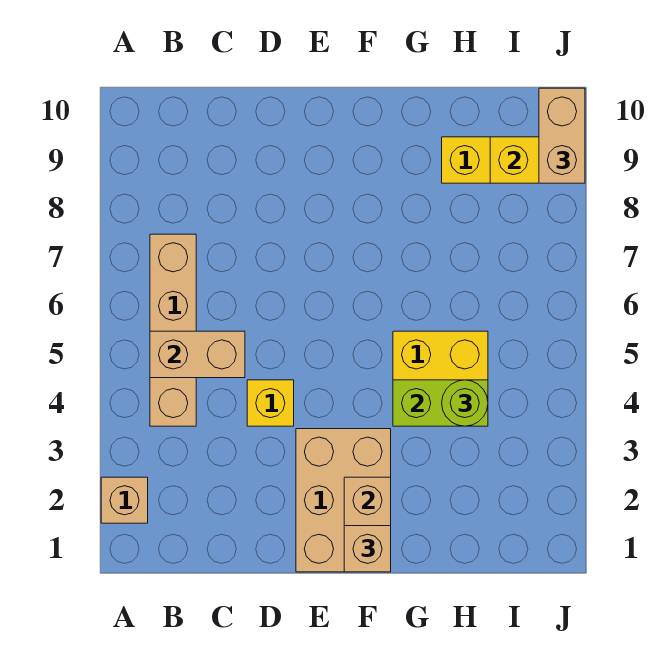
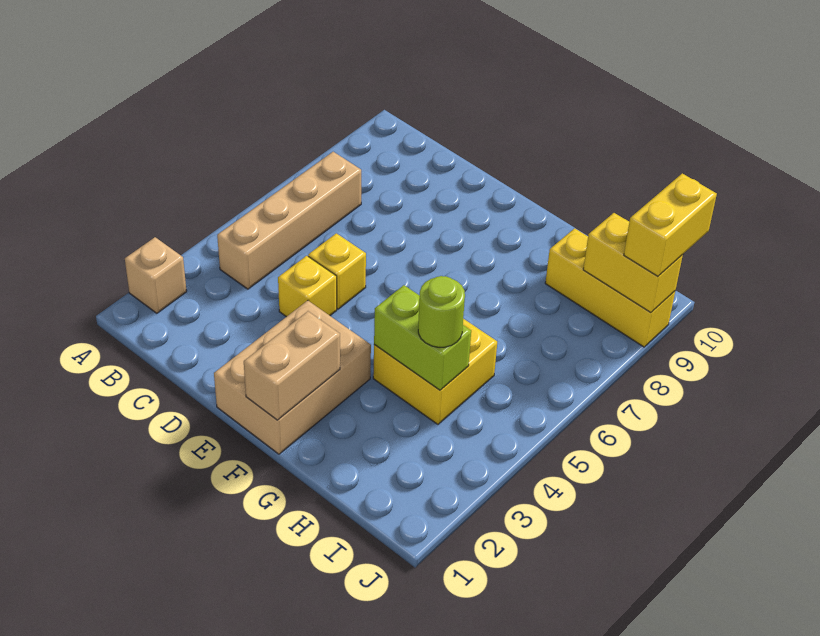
tan brick B5:C5 level 2 -> none
none -> yellow brick D5 level 1
tan brick F1 level 3 -> none
tan brick J9:J10 level 3 -> yellow brick J9:J10 level 3

